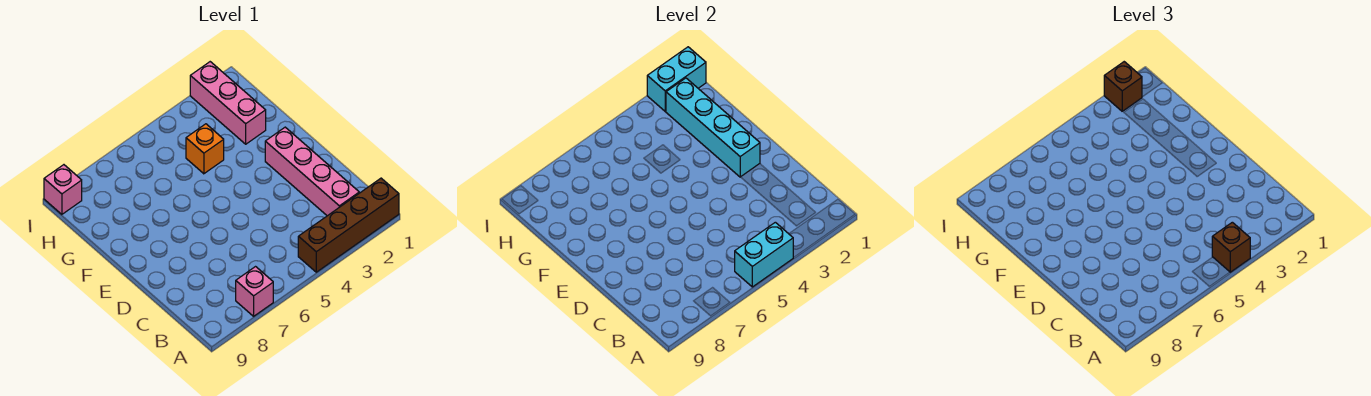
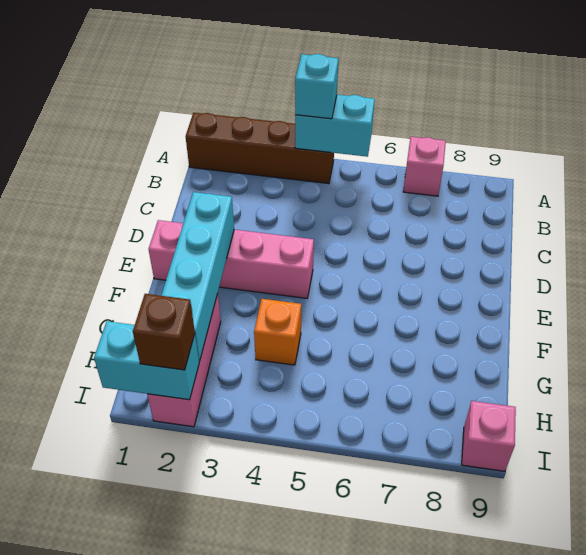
brown brick A4 level 3 -> cyan brick A4 level 3
pink brick B2:E2 level 1 -> pink brick E1:E4 level 1

